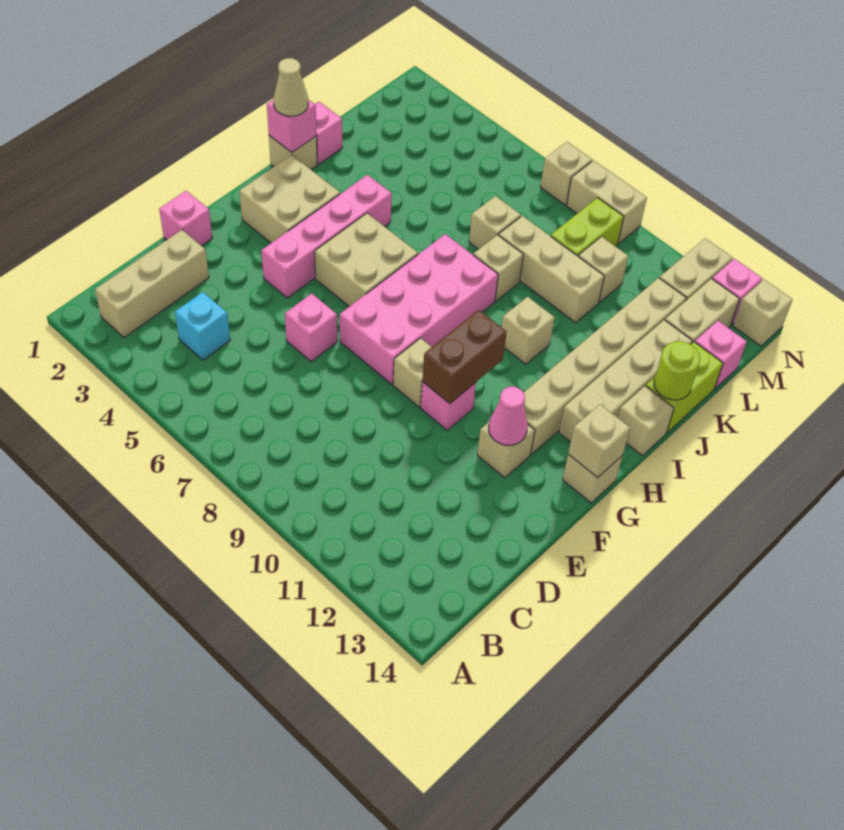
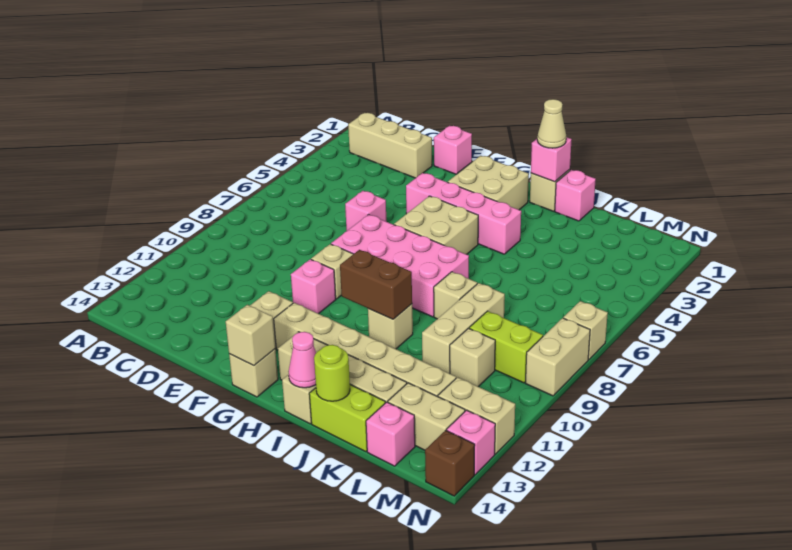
cyan brick C4 level 1 -> none
brown brick F10:G10 level 2 -> brown brick H10:I10 level 2
pink cone F12 level 2 -> pink cone I14 level 2
tan brick K7 level 1 -> none
tan brick N14 level 1 -> brown brick N14 level 1

